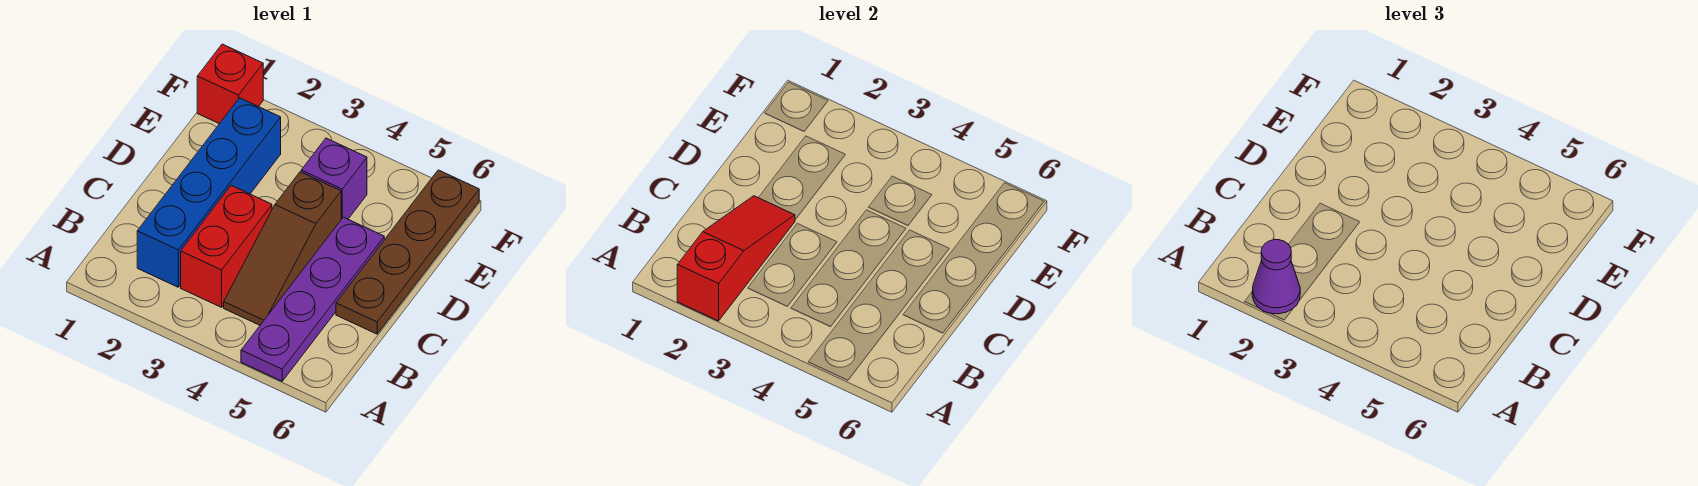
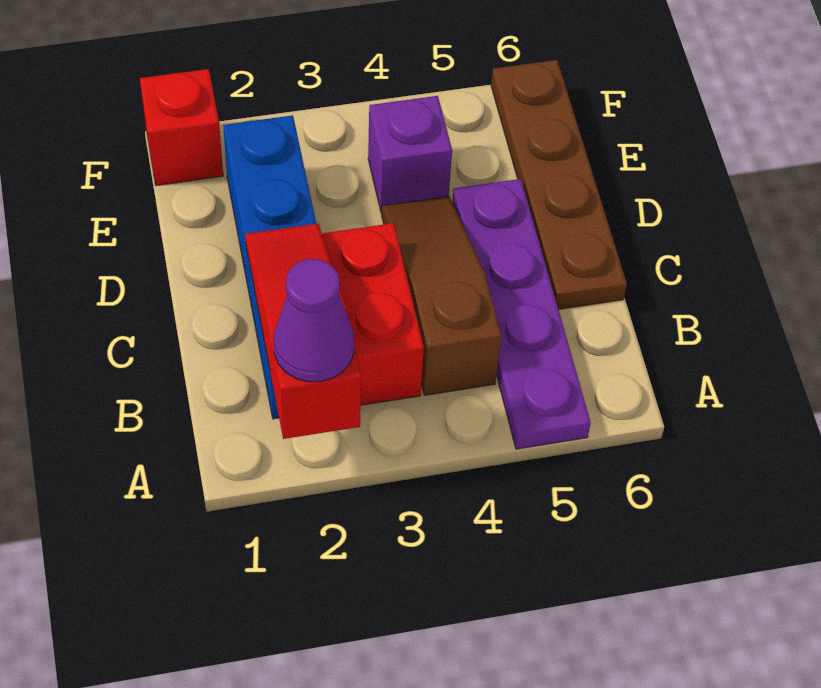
brown slope B4:D4 level 1 top D -> brown slope B4:D4 level 1 top B

